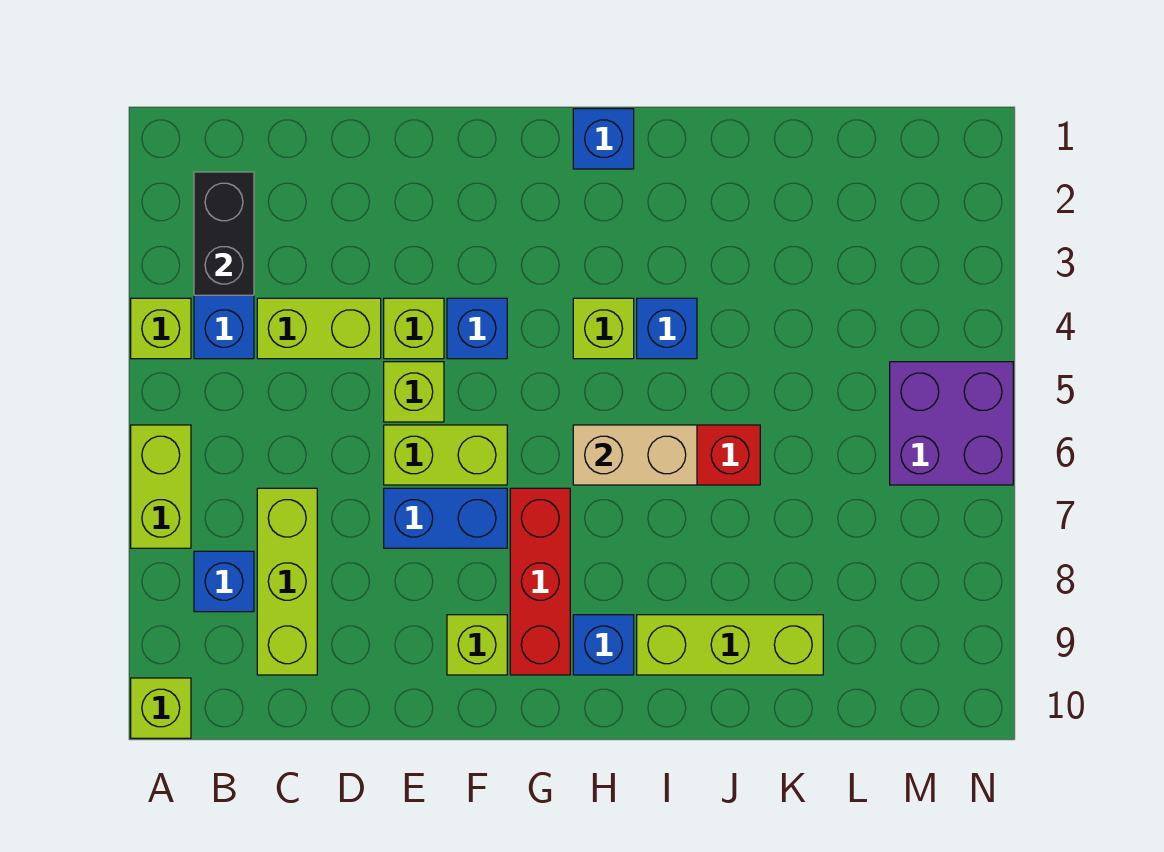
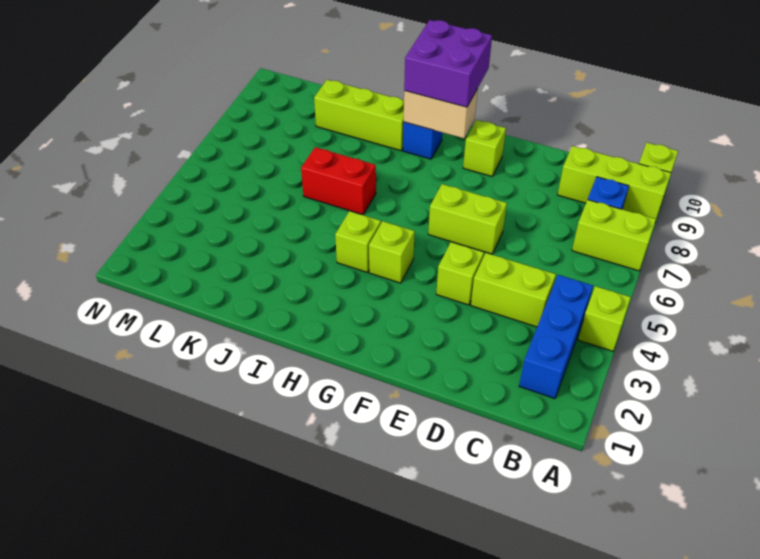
lime brick A6:A7 level 1 -> lime brick A7:B7 level 1
black brick B2:B3 level 2 -> none
lime brick C7:C9 level 1 -> lime brick A9:C9 level 1
lime brick E5 level 1 -> lime brick G4 level 1
blue brick E7:F7 level 1 -> none
blue brick F4 level 1 -> none
red brick G7:G9 level 1 -> none
blue brick H1 level 1 -> none
tan brick H6:I6 level 2 -> tan brick G9:H9 level 2
blue brick I4 level 1 -> none
purple brick M5:N6 level 1 -> purple brick G9:H10 level 3

